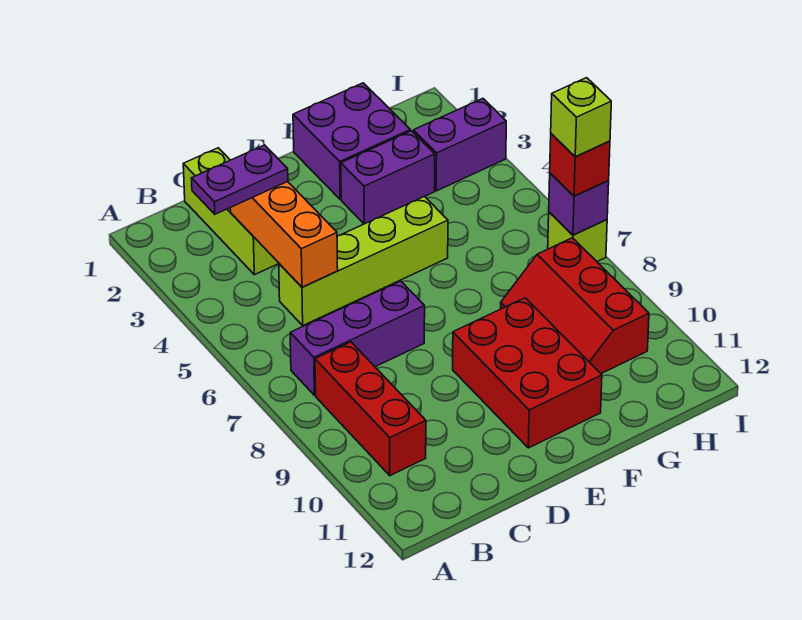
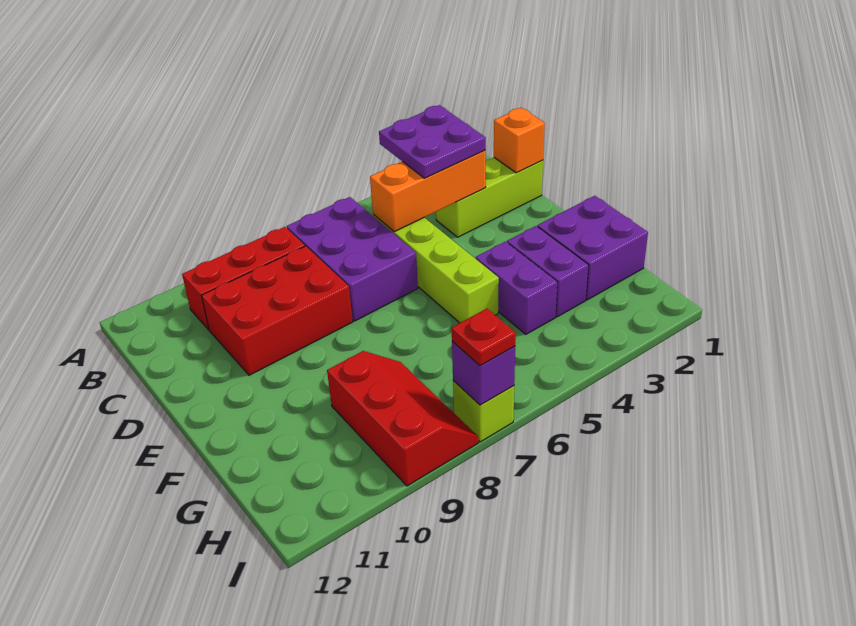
purple plate B3:C3 level 3 -> purple plate B3:C4 level 3
purple brick B7:D7 level 1 -> purple brick B6:D7 level 1
none -> orange brick C1 level 2
red brick E9:F11 level 1 -> red brick C8:D10 level 1
red slope G8:H10 level 1 top H -> red slope G8:I9 level 1 top 9
purple brick H3:I3 level 1 -> purple brick F4:G4 level 1
red brick I7 level 3 -> red plate I7 level 3
lime brick I7 level 4 -> none

